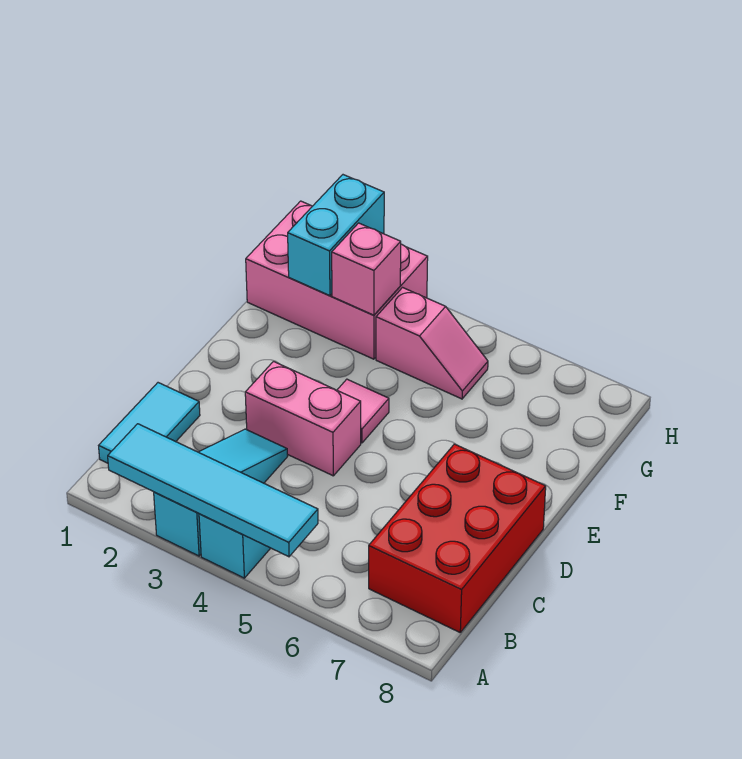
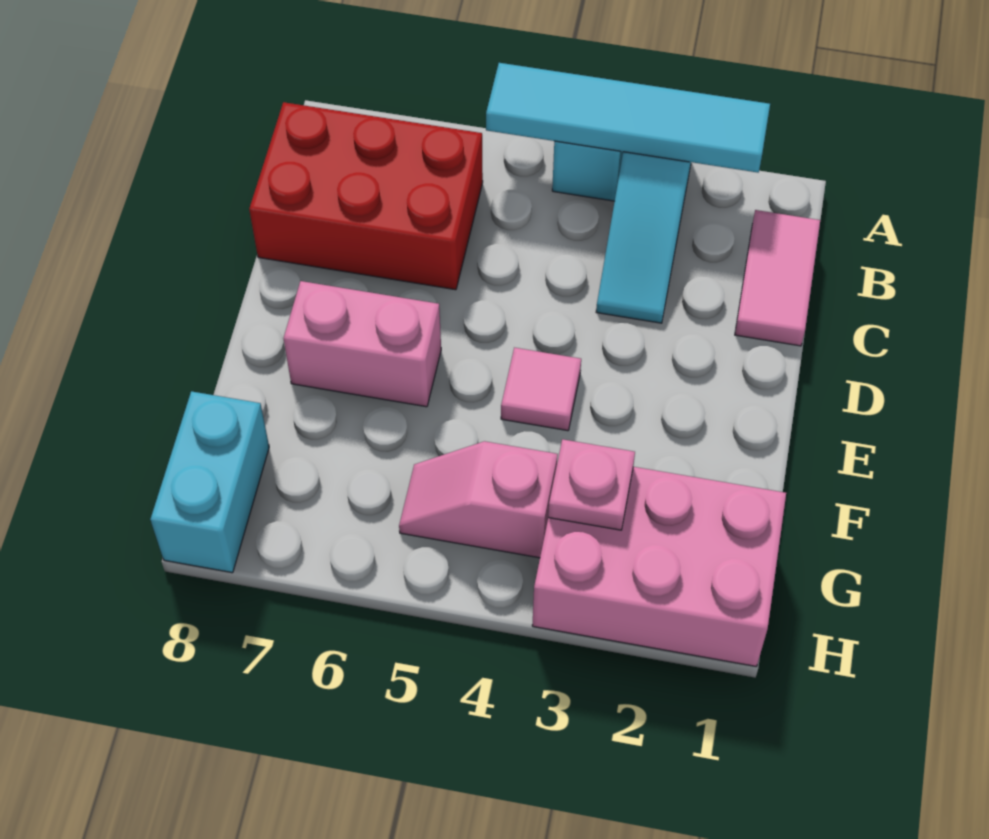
cyan tile B1:C1 level 1 -> pink tile B1:C1 level 1
red brick B7:D8 level 1 -> red brick B6:C8 level 1
pink brick D3:D4 level 1 -> pink brick E6:E7 level 1
cyan brick G2:H2 level 2 -> cyan brick G8:H8 level 1
pink brick G3 level 2 -> pink plate G3 level 2

